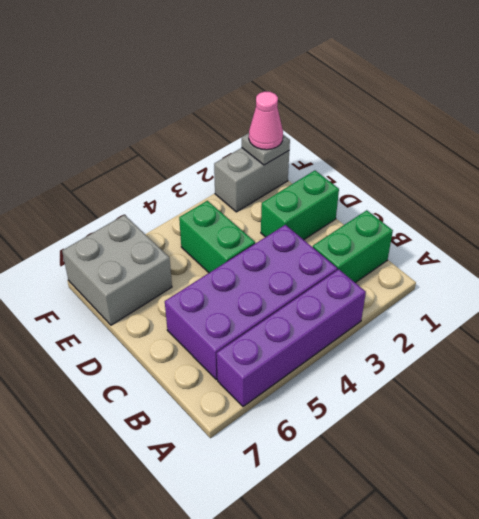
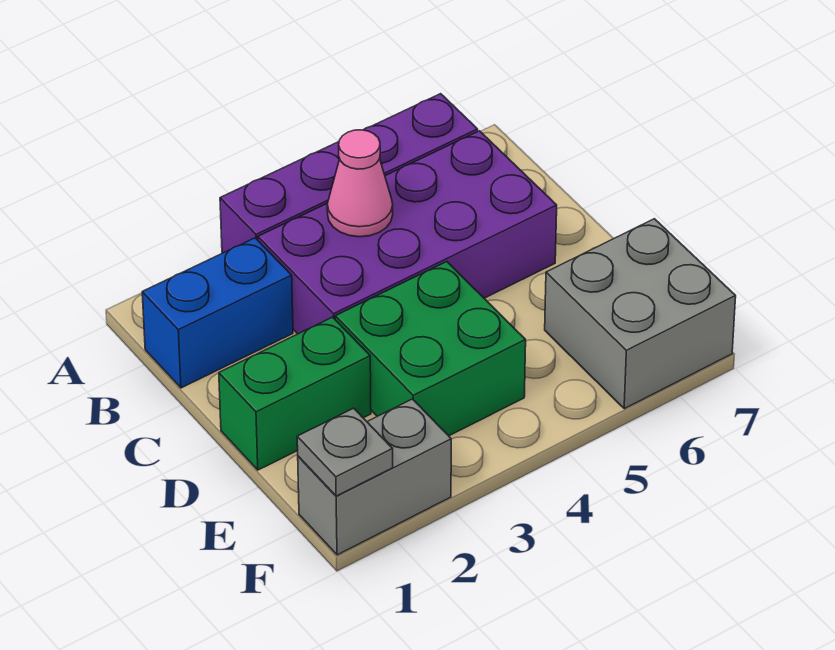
green brick B1:B2 level 1 -> blue brick B1:B2 level 1
green brick D4:E4 level 1 -> green brick D3:E4 level 1
pink cone F1 level 3 -> pink cone B4 level 2

